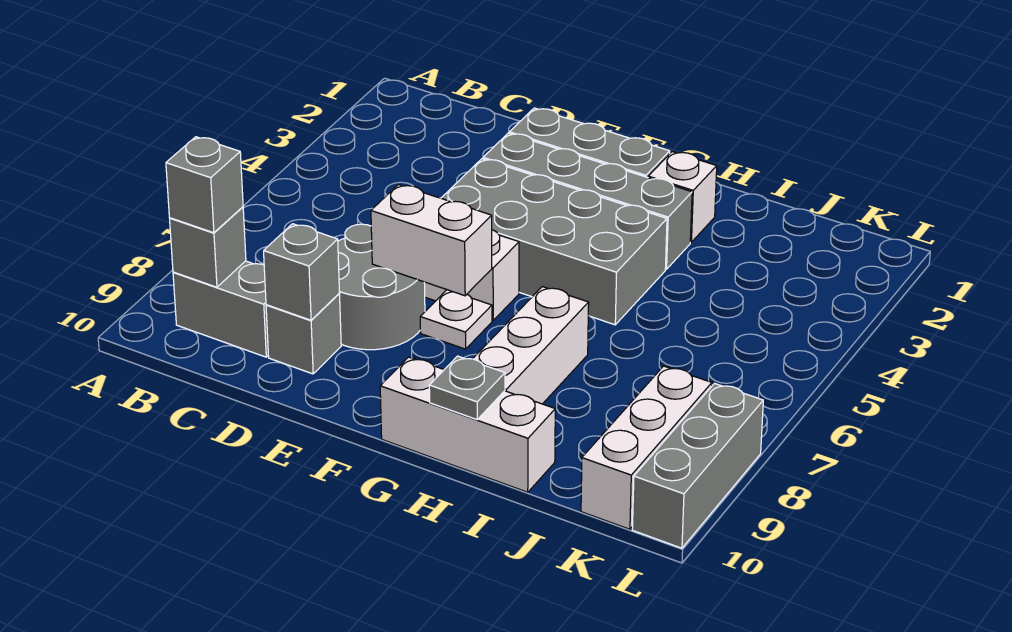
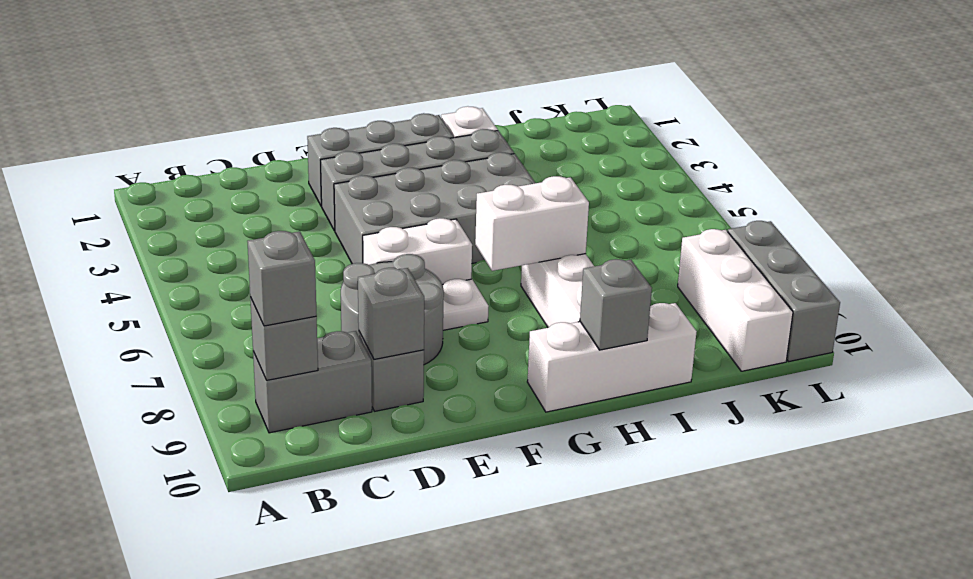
white brick E7:F7 level 2 -> white brick G7:H7 level 2
grey plate H10 level 2 -> grey brick H10 level 2

